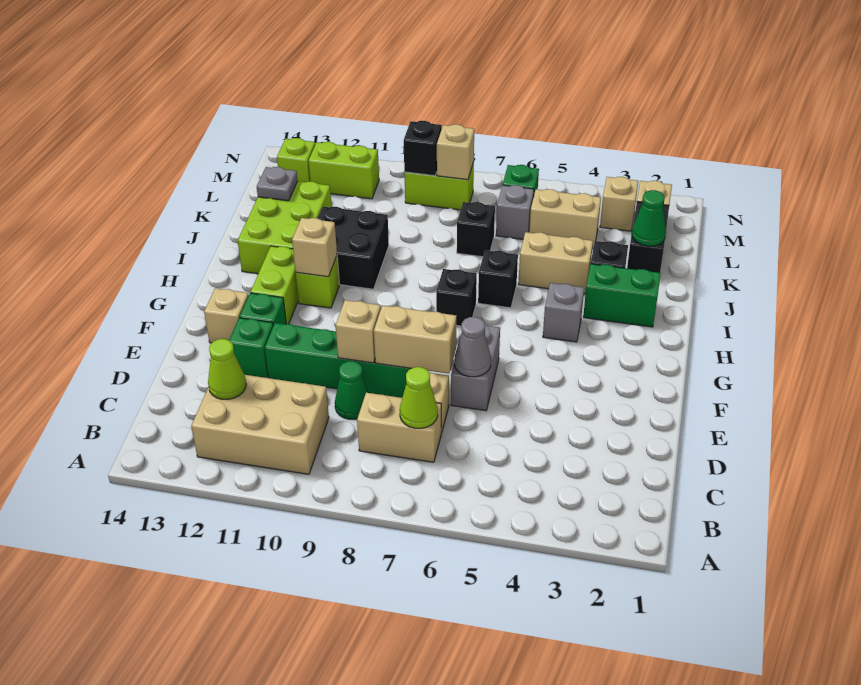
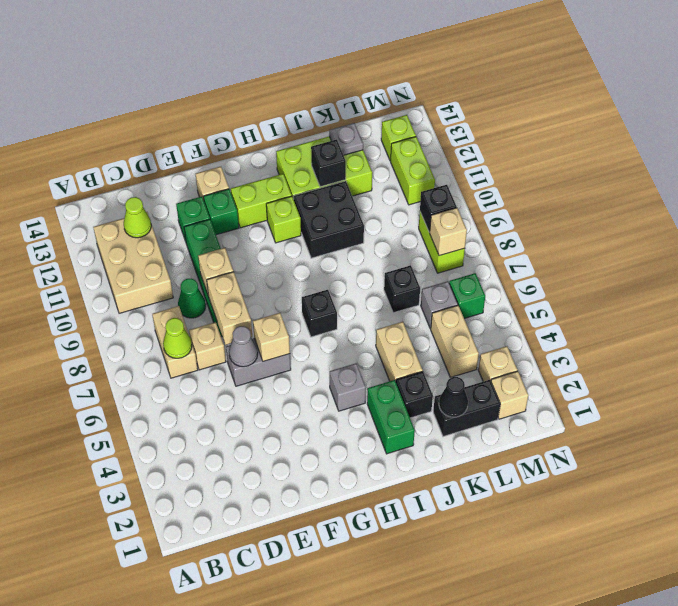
tan brick H11 level 2 -> tan brick F6 level 2
black brick I6 level 1 -> black brick J12 level 2
green cone K2 level 2 -> black cone K2 level 2

